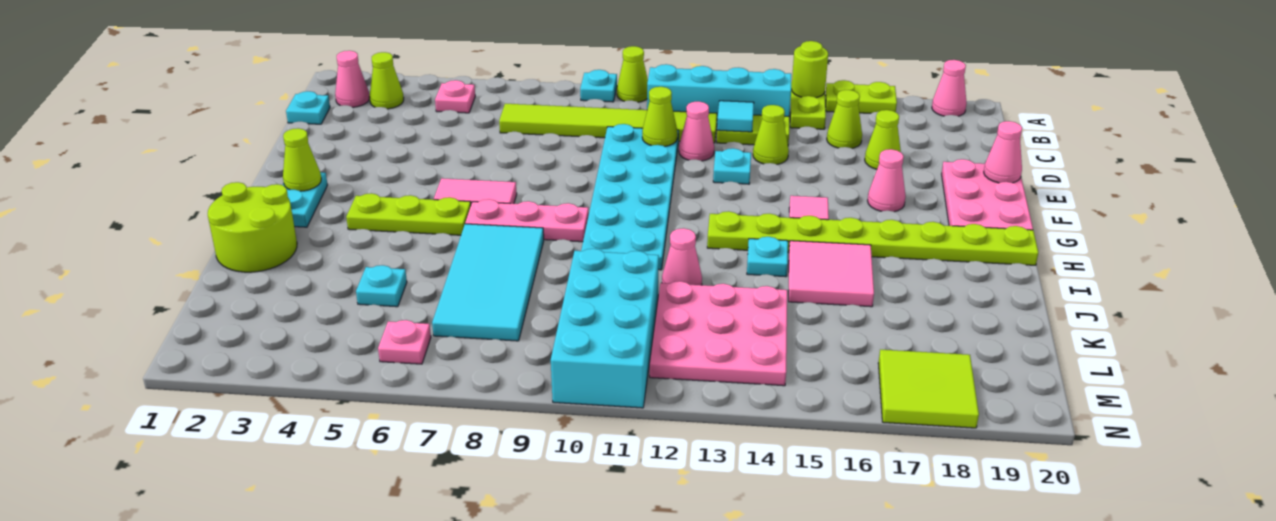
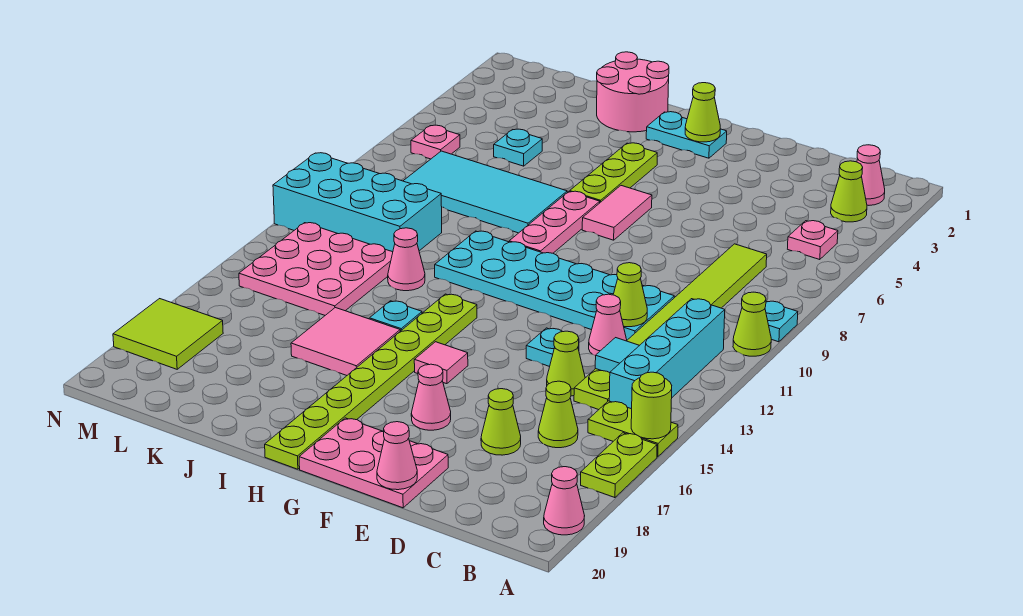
cyan plate C1 level 1 -> none
lime round brick I1:J2 level 1 -> pink round brick I1:J2 level 1

